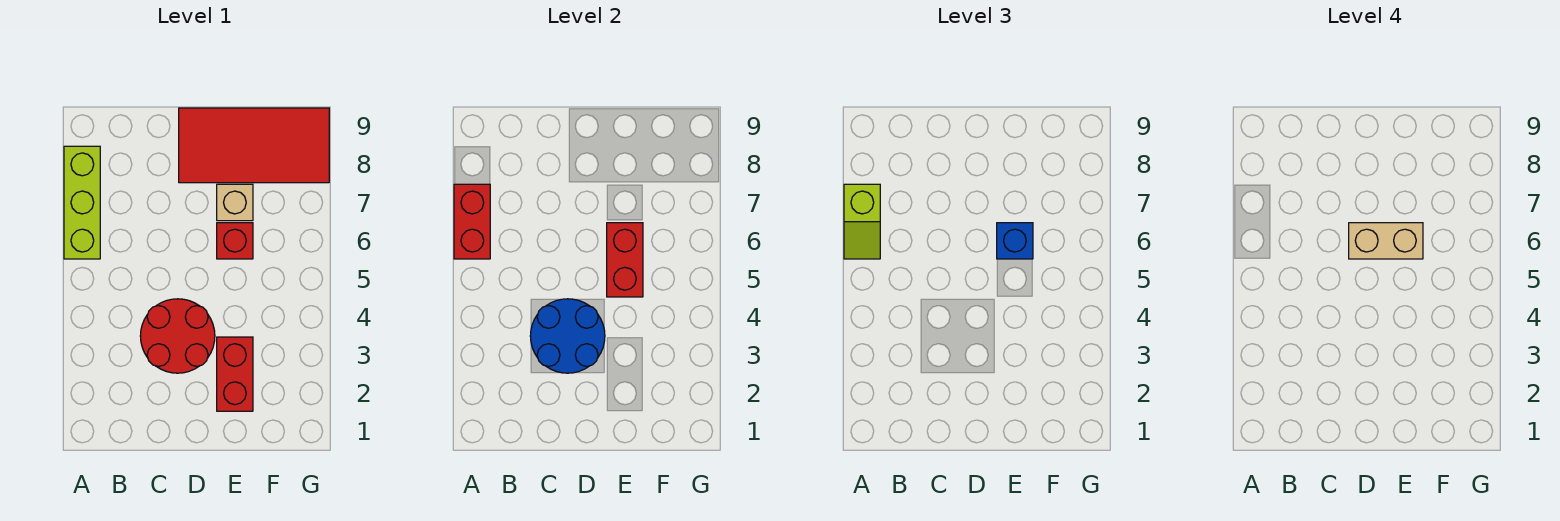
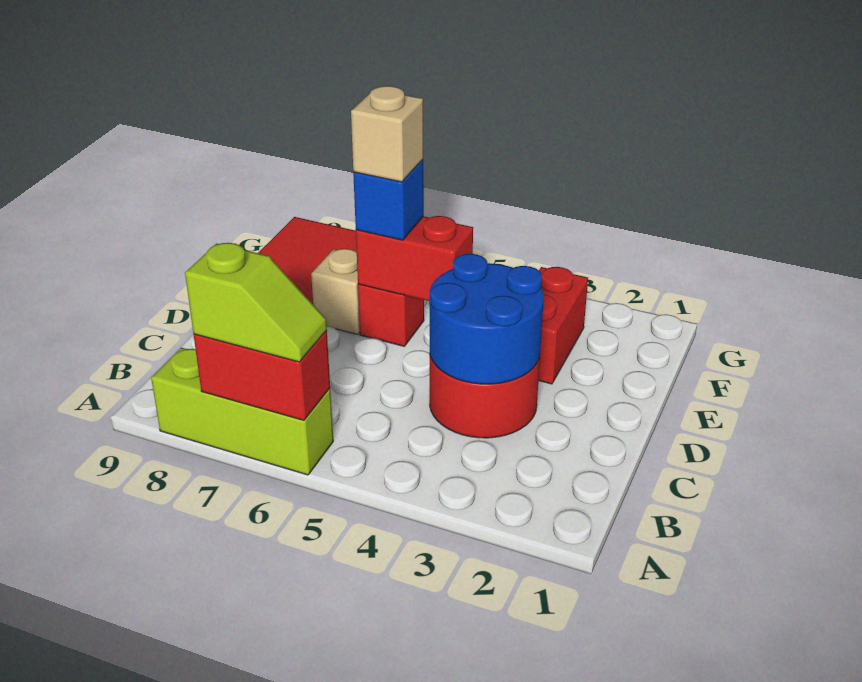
tan brick D6:E6 level 4 -> tan brick E6 level 4
red brick E2:E3 level 1 -> red brick E3:F3 level 1

